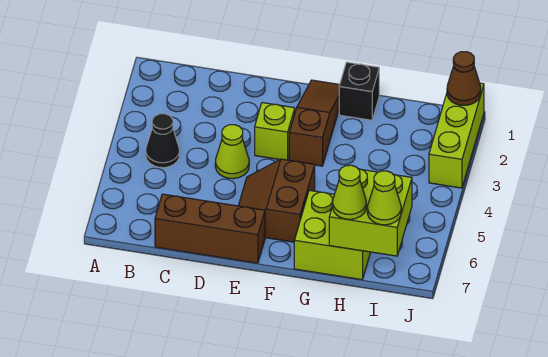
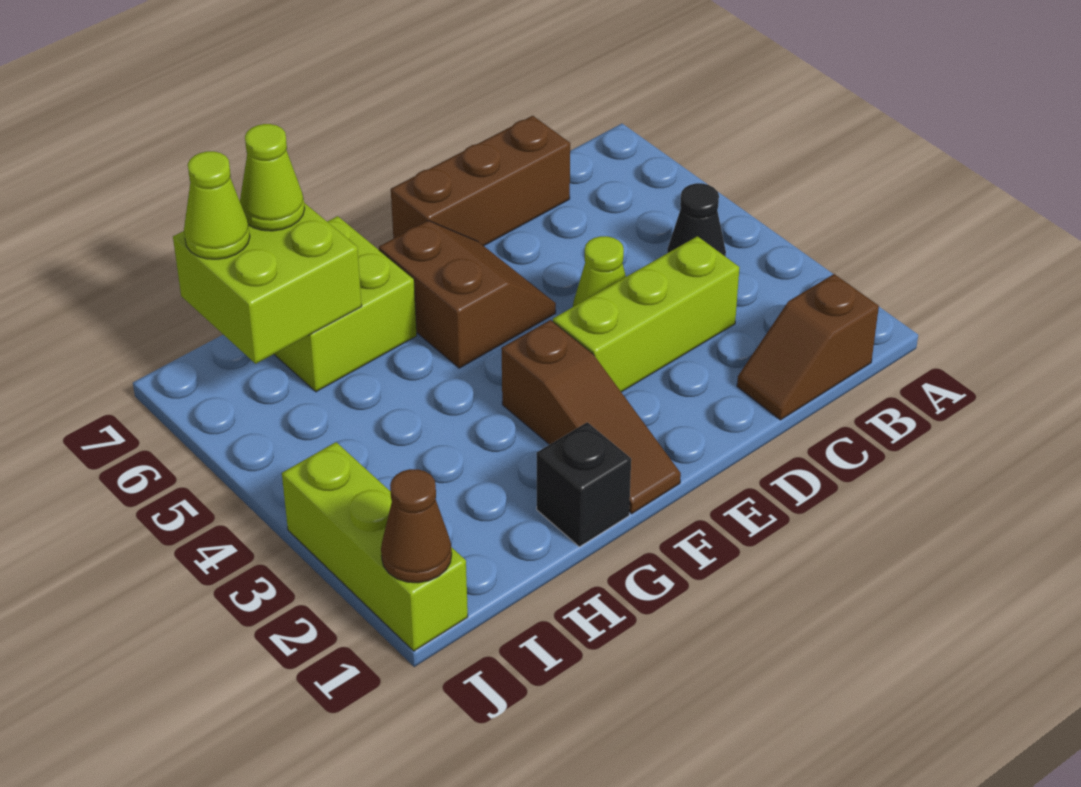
none -> brown slope B1:C1 level 1 top B
lime brick E3 level 1 -> lime brick C3:E3 level 1

